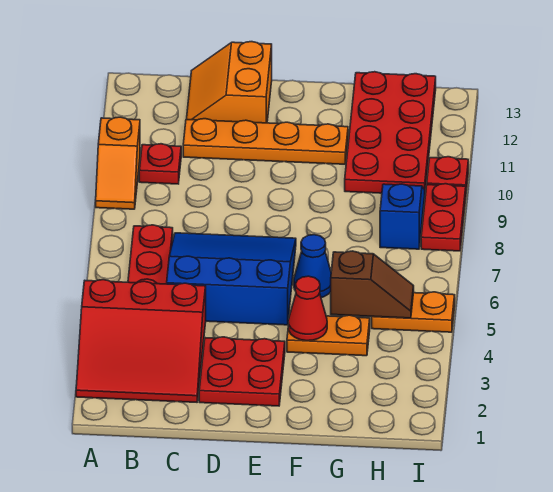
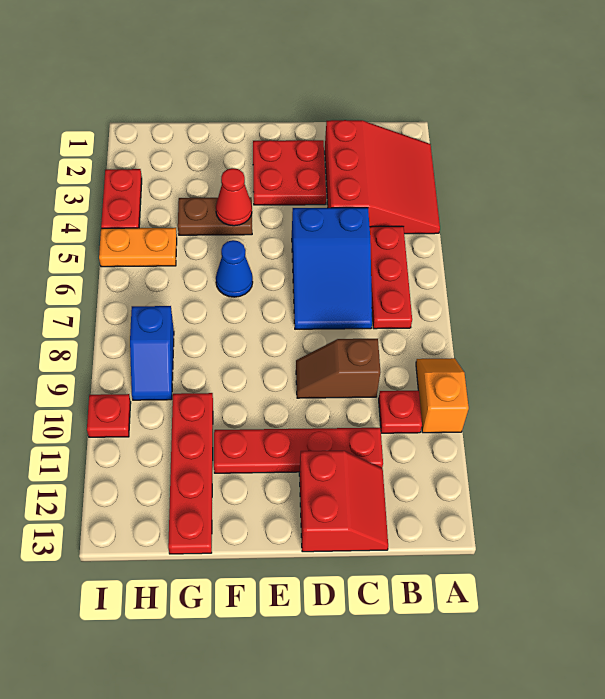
red slope A2:C4 level 1 top 4 -> red slope A2:C4 level 1 top C
blue slope C5:E7 level 1 top 5 -> blue slope C5:D7 level 1 top 5
orange plate C11:F11 level 1 -> red plate C11:F11 level 1
orange slope C12:D13 level 1 top D -> red slope C12:D13 level 1 top D
orange plate F4:G4 level 1 -> brown plate F4:G4 level 1
brown slope G5:H5 level 2 top G -> brown slope C9:D9 level 1 top C
red plate G10:H13 level 1 -> red plate G10:G13 level 1
red plate I8:I9 level 1 -> red plate I3:I4 level 1

